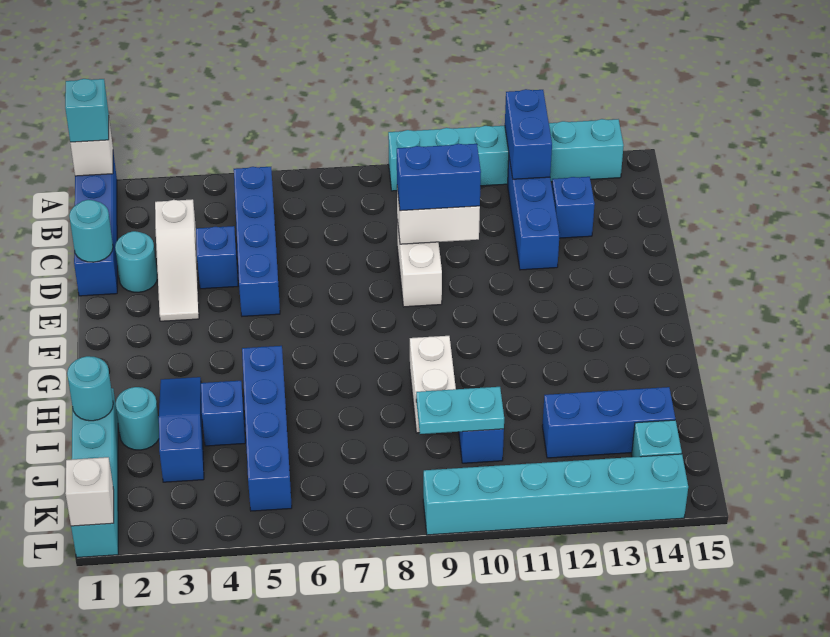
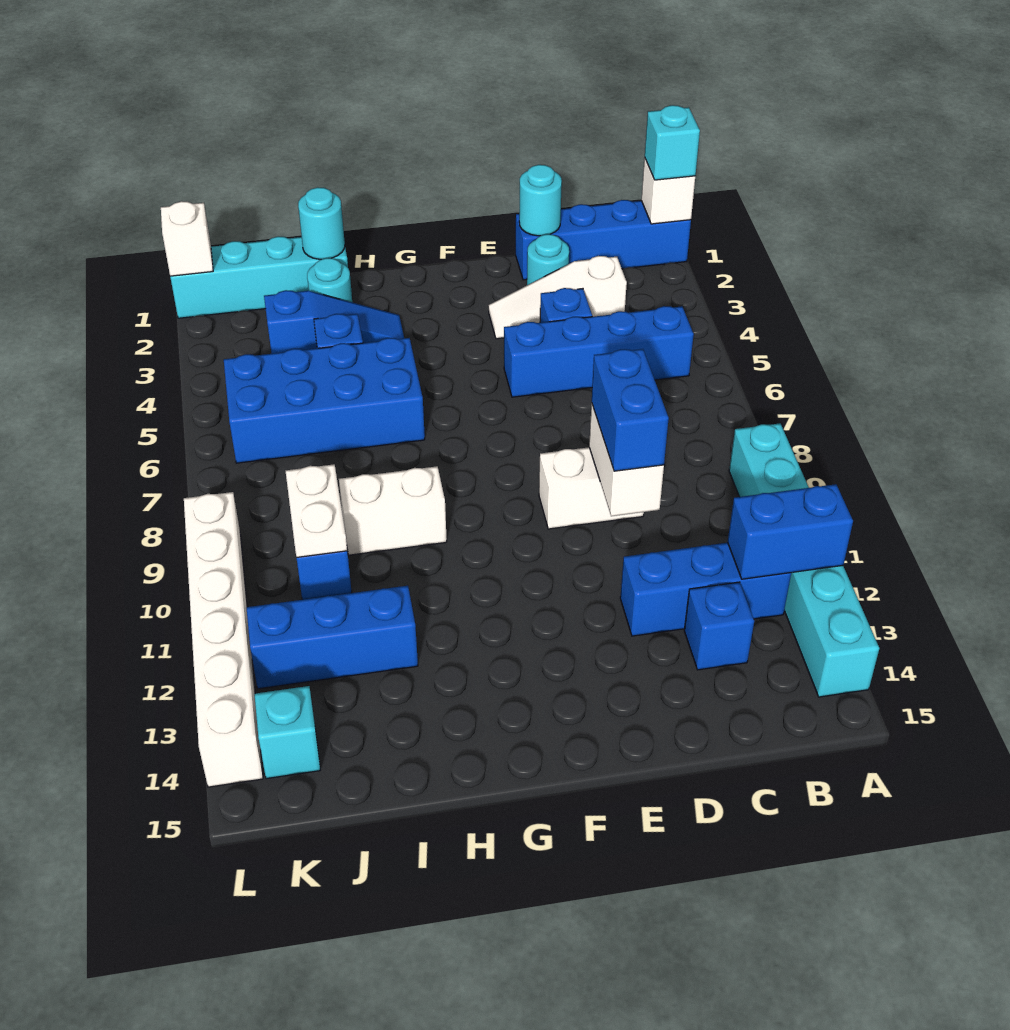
blue brick H5:K5 level 1 -> blue brick H5:K6 level 1
cyan plate J9:J10 level 2 -> white plate J9:J10 level 2
blue brick J12:J14 level 1 -> blue brick I12:K12 level 1
cyan brick L9:L14 level 1 -> white brick L9:L14 level 1

